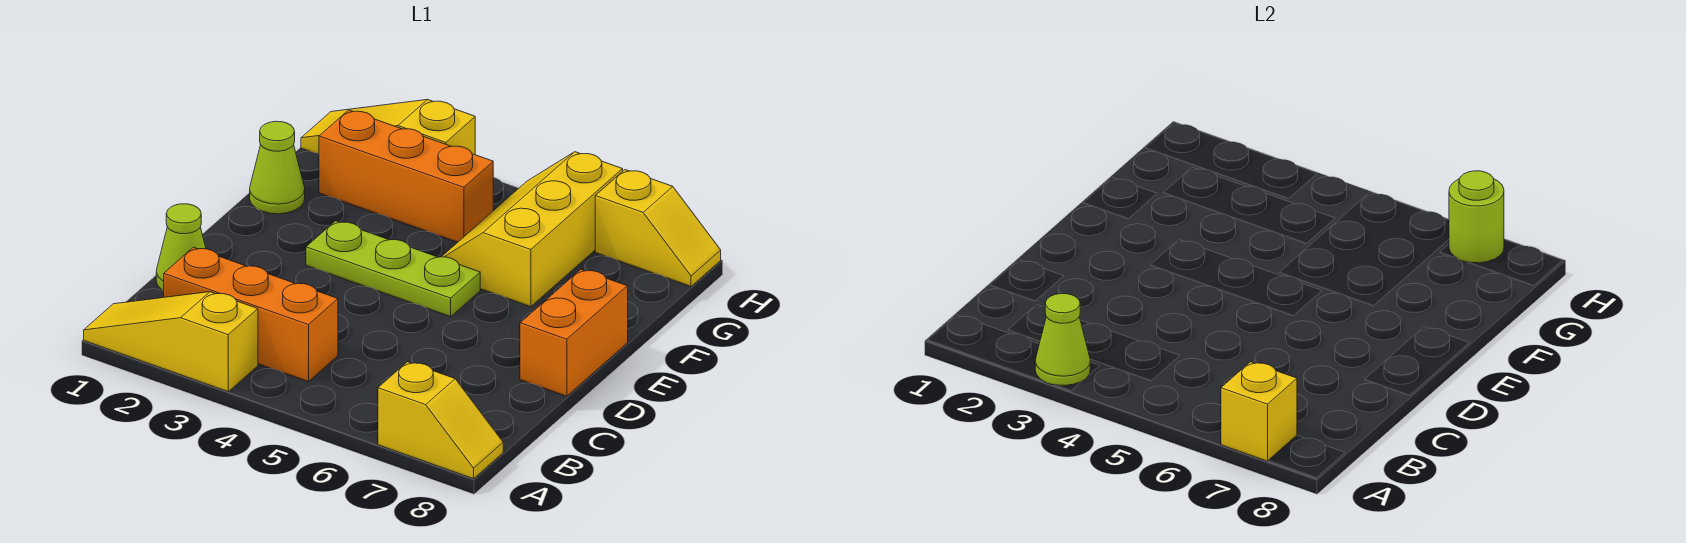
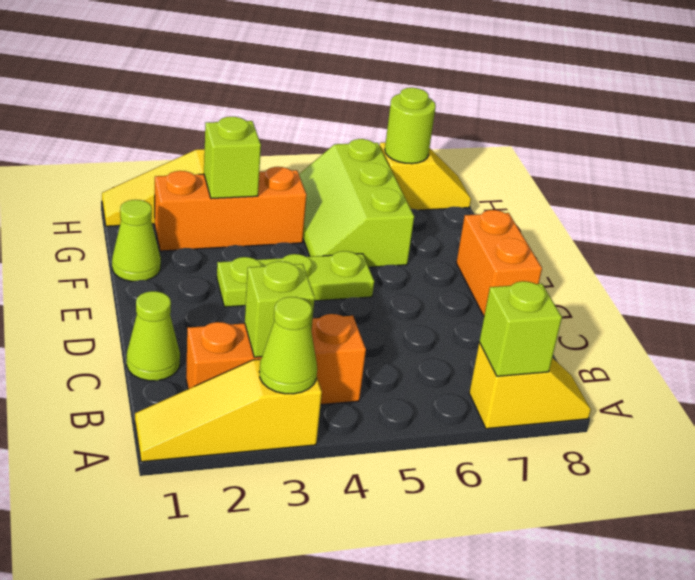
yellow brick A7 level 2 -> lime brick A7 level 2
none -> lime brick B3 level 2
yellow slope F5:H6 level 1 top 6 -> lime slope F5:H6 level 1 top 6
none -> lime brick G3 level 2

